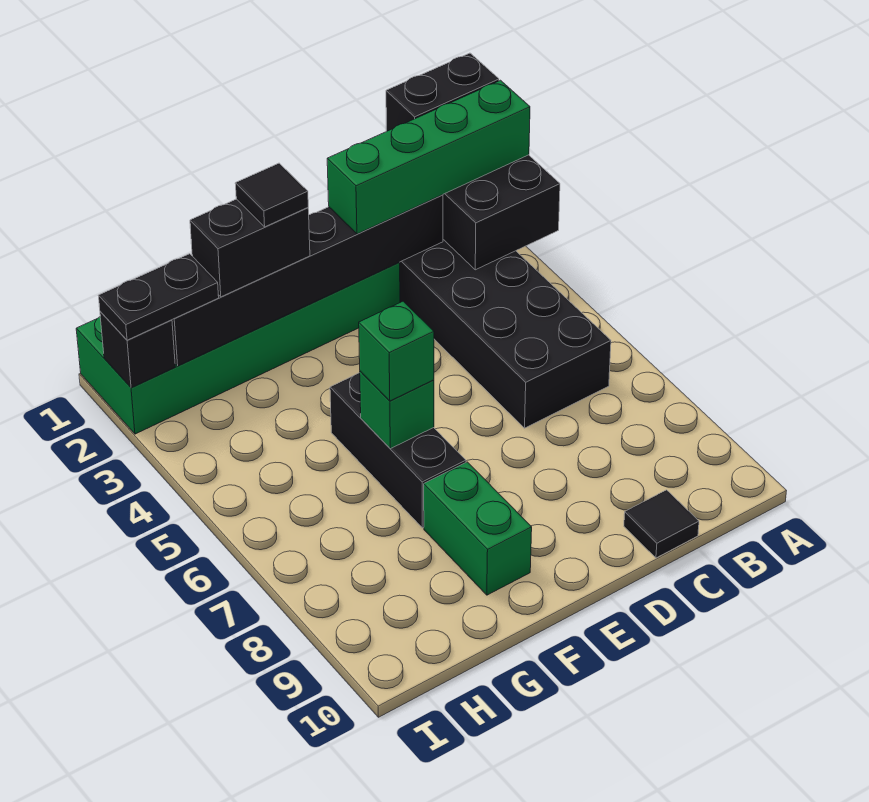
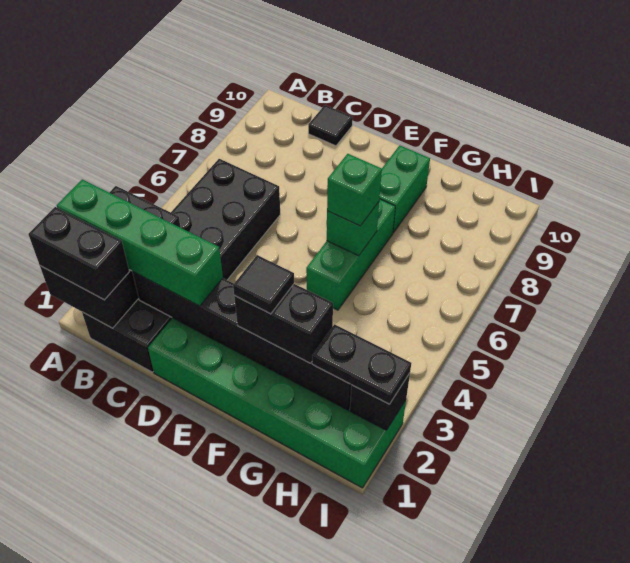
black brick F5:F7 level 1 -> green brick F5:F7 level 1

